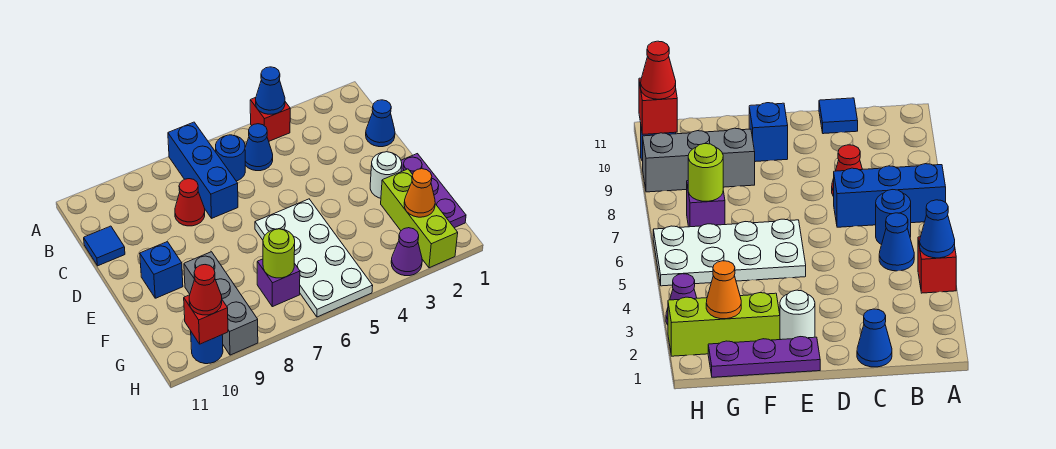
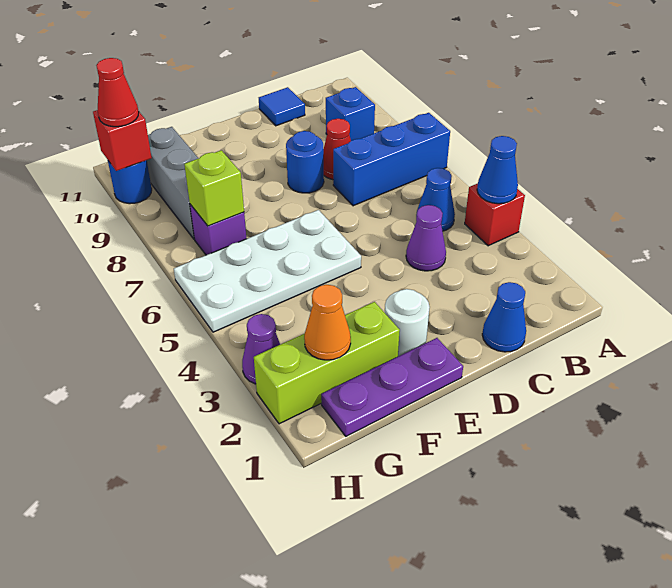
blue round brick B6 level 1 -> blue round brick D8 level 1
none -> purple cone C4 level 1
blue brick E10 level 1 -> blue brick B9 level 1
grey brick F9:H9 level 1 -> grey brick G8:G10 level 1
lime round brick G7 level 2 -> lime brick G7 level 2

